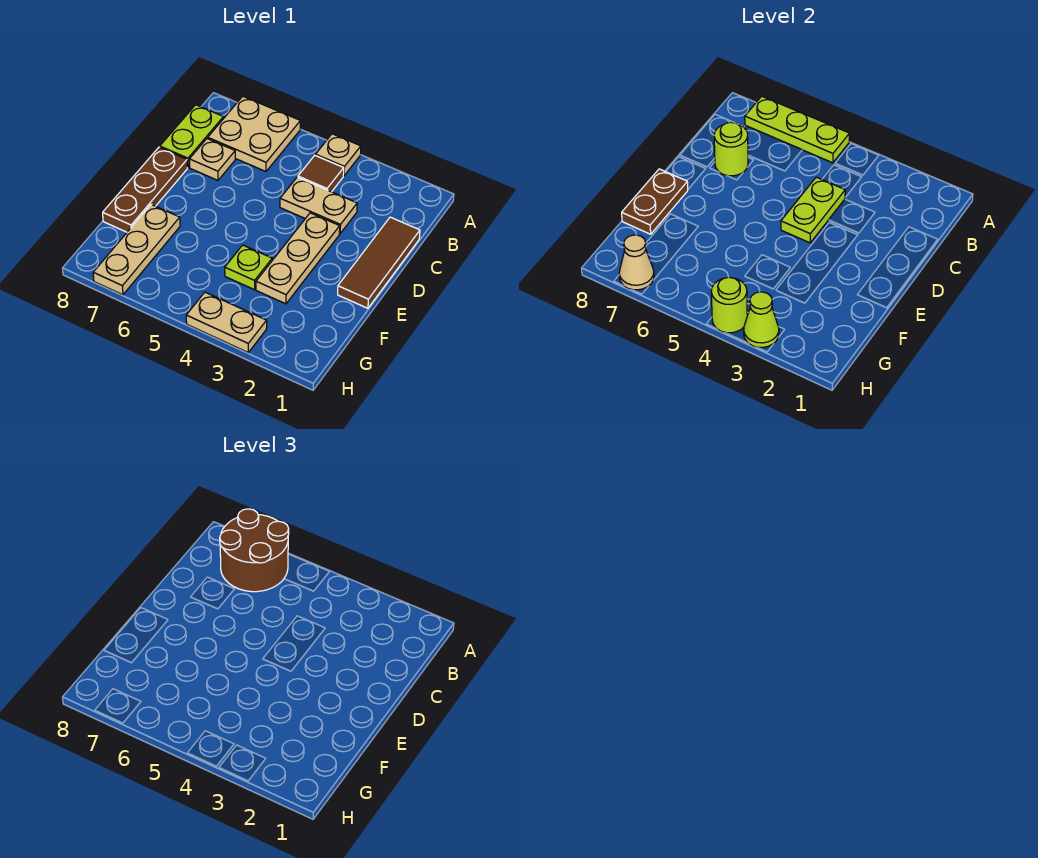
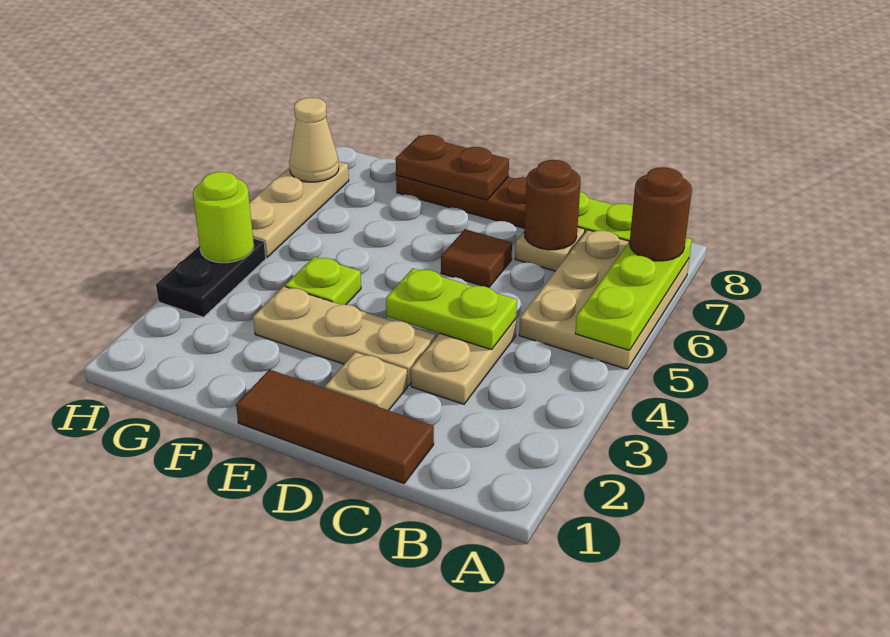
tan plate A4 level 1 -> tan plate D2 level 1
tan plate A6:B7 level 1 -> tan plate A5:B7 level 1
brown round brick A6:B7 level 3 -> brown round brick A7 level 3
brown tile B4 level 1 -> brown tile D6 level 1
lime round brick C7 level 2 -> brown round brick C7 level 2
tan plate F7:H7 level 1 -> tan plate H5:H7 level 1
tan plate H3:H4 level 1 -> black plate H3:H4 level 1
lime cone H3 level 2 -> none

